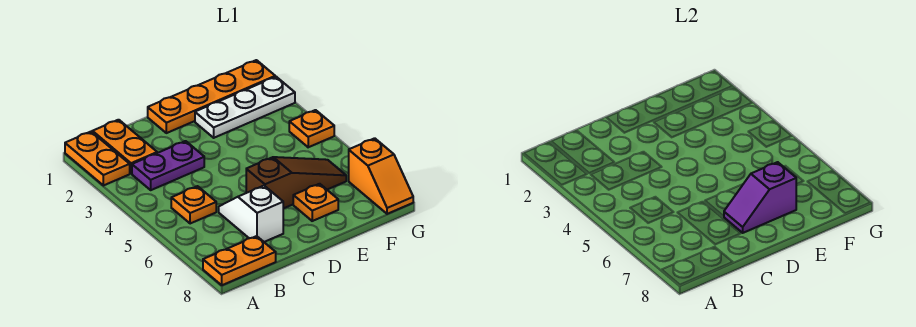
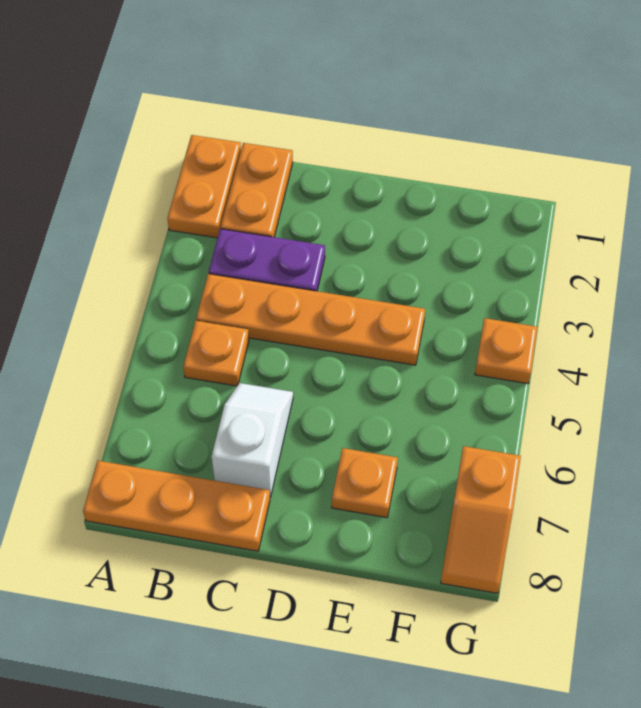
orange plate A8:B8 level 1 -> orange plate A8:C8 level 1
orange plate D1:G1 level 1 -> orange plate B4:E4 level 1
brown slope D6:F6 level 1 top D -> none
purple slope D7:E7 level 2 top E -> none
white plate E2:G2 level 1 -> none

